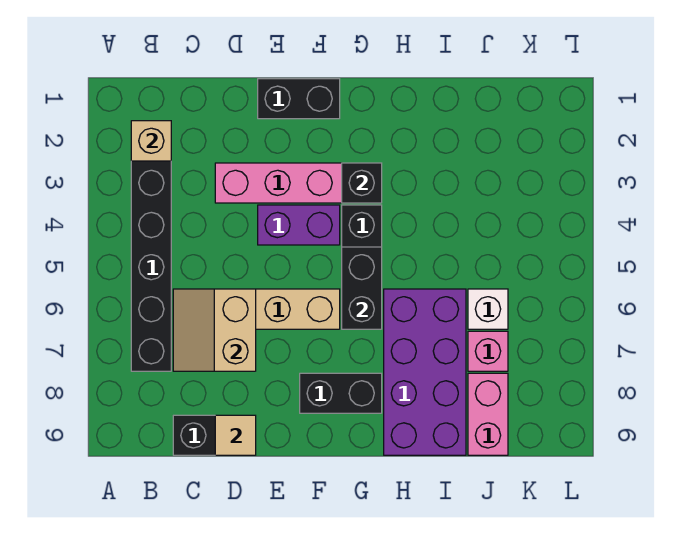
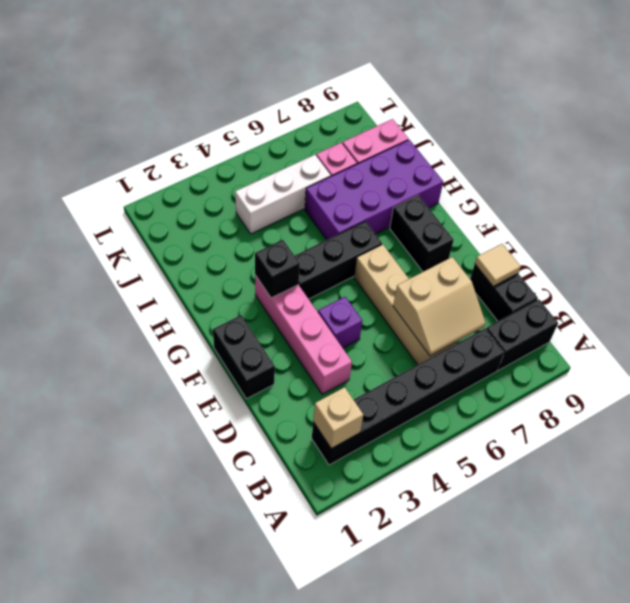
purple brick E4:F4 level 1 -> purple brick E4 level 1
black brick G5:G6 level 2 -> black brick B8:B9 level 1
white brick J6 level 1 -> white brick J4:J6 level 1

